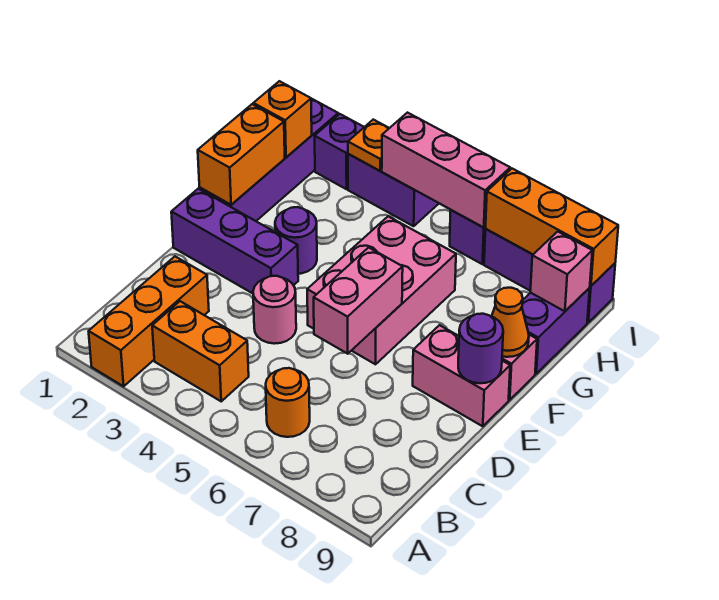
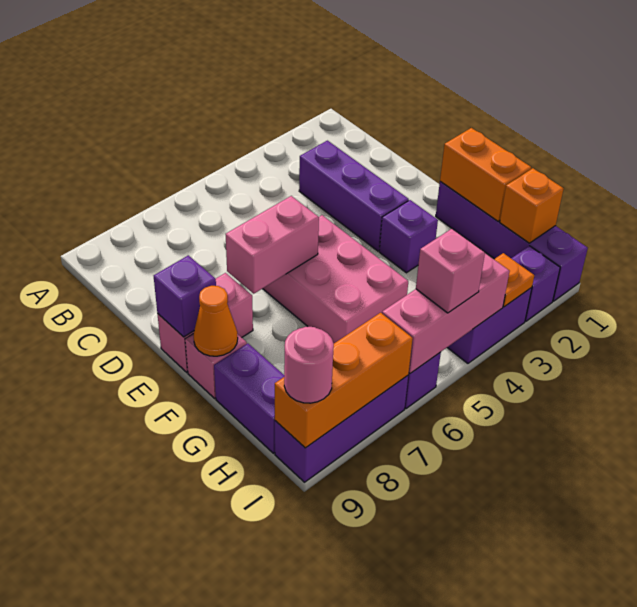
orange brick A2:C2 level 1 -> none
orange brick B3:B4 level 1 -> none
orange round brick B6 level 1 -> none
pink round brick D4 level 1 -> pink round brick I9 level 3
pink brick D6:E6 level 2 -> pink brick E6:E7 level 2
purple brick E1:E3 level 1 -> purple brick C3:E3 level 1
purple round brick E9 level 2 -> purple brick E9 level 2
purple round brick F3 level 1 -> purple brick F3 level 1
pink brick H9 level 2 -> pink brick I5 level 3

